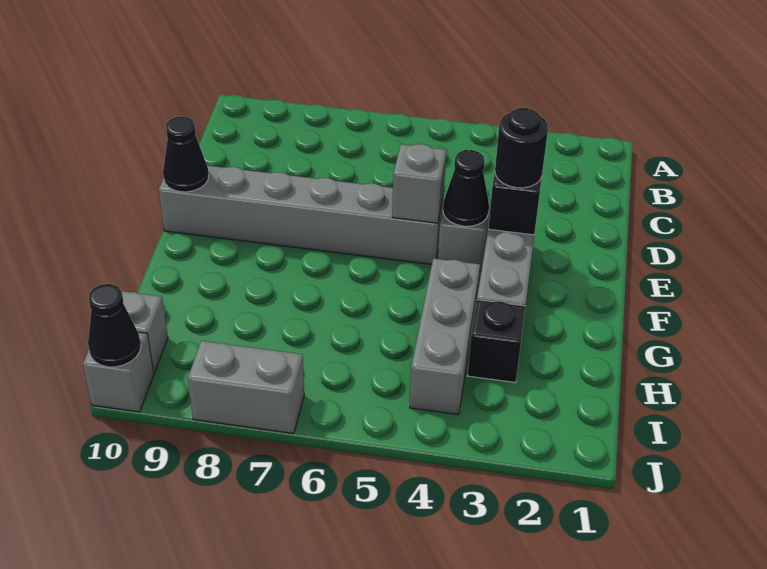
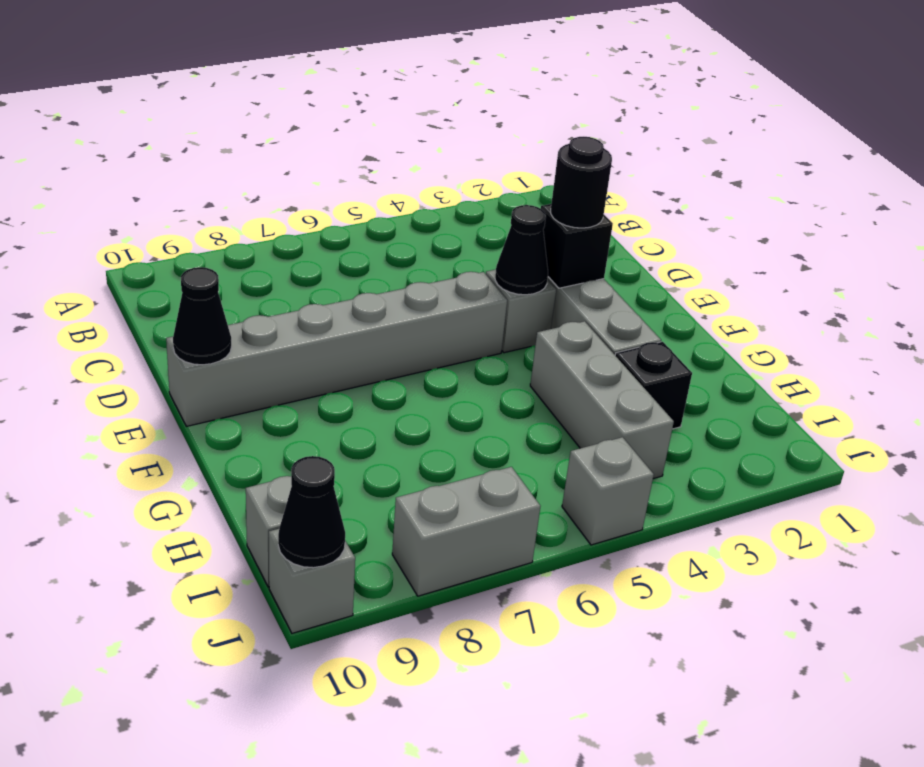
grey brick E5 level 2 -> grey brick J5 level 1

